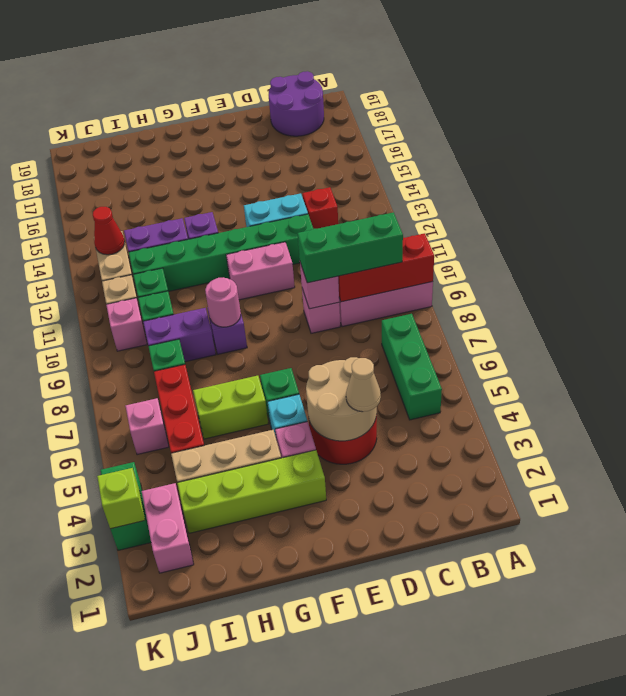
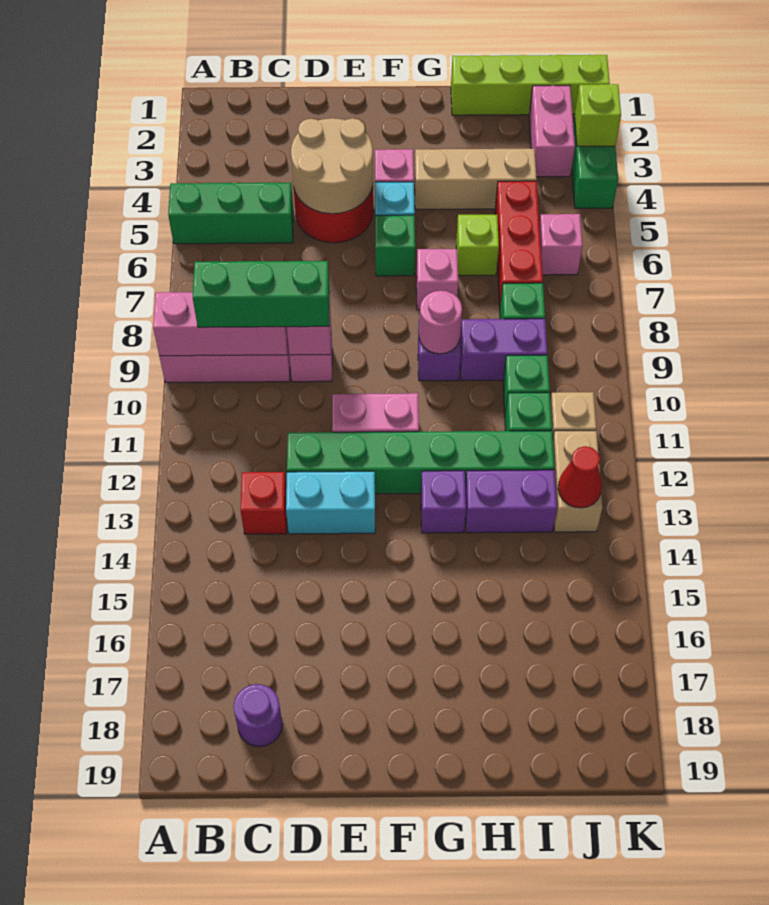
red brick A9:C9 level 2 -> pink brick A9:C9 level 2
green brick B5:B7 level 1 -> green brick A5:C5 level 1
purple round brick B18:C19 level 1 -> purple round brick C18 level 1
tan cone D4 level 3 -> none
lime brick F3:I3 level 1 -> lime brick H1:K1 level 1
lime brick G6:H6 level 1 -> lime brick H6 level 1
pink brick J10 level 1 -> pink brick G7 level 1

